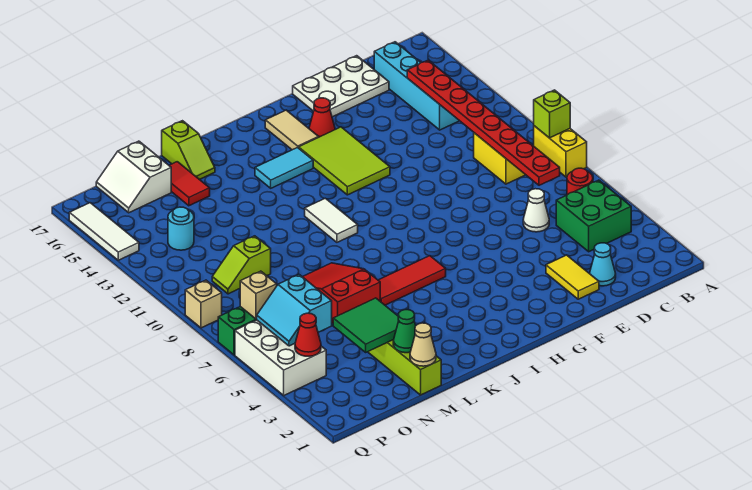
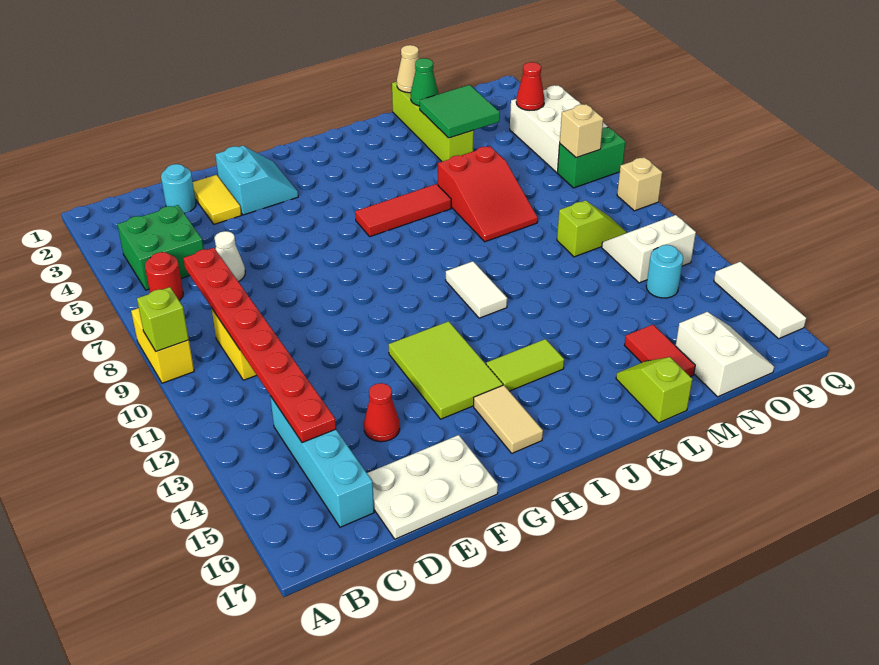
cyan cone D2 level 1 -> cyan round brick D2 level 1
red cone G15 level 1 -> red cone E14 level 1
cyan tile I14:J14 level 1 -> lime tile I14:J14 level 1
cyan slope O5:P6 level 2 top O -> cyan slope F2:G3 level 1 top F
none -> white slope O11:P12 level 1 top 12

